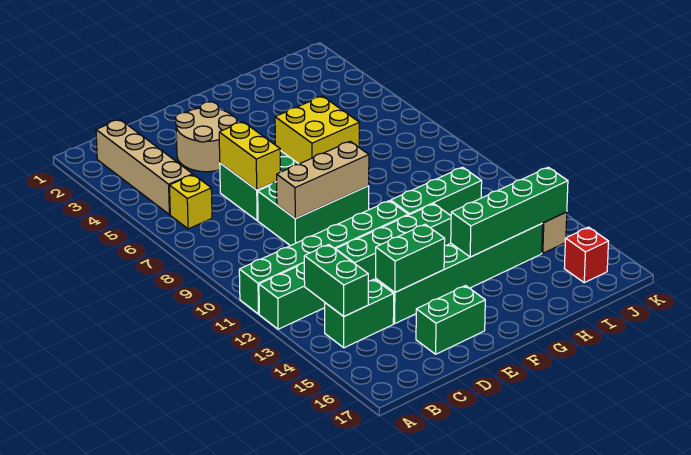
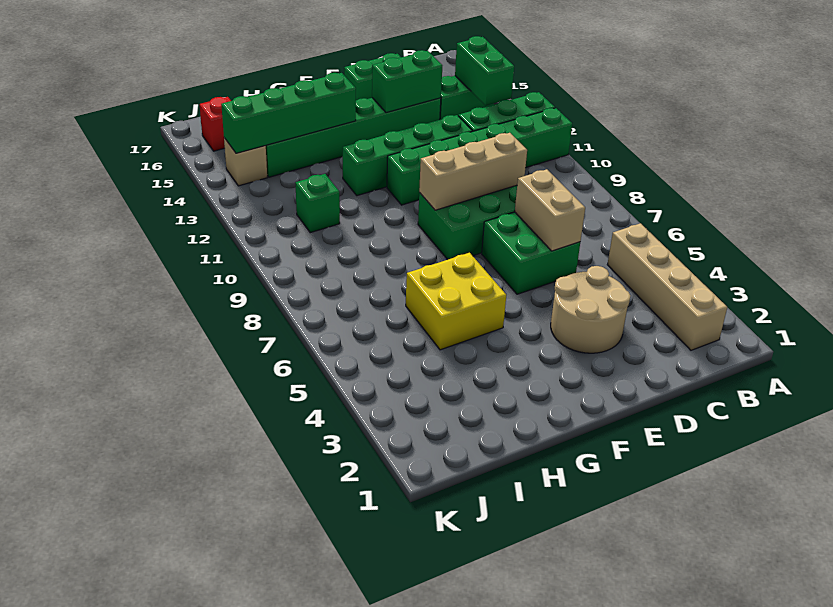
yellow brick B6 level 1 -> none
yellow brick D6:D7 level 2 -> tan brick D6:D7 level 2
green brick G11:I11 level 1 -> green brick I11 level 1

